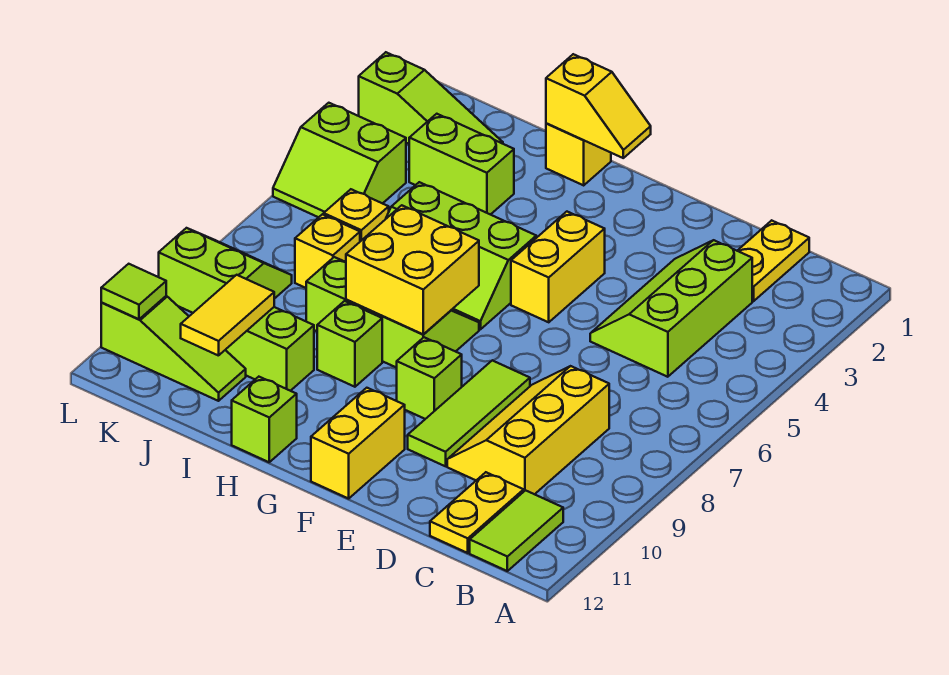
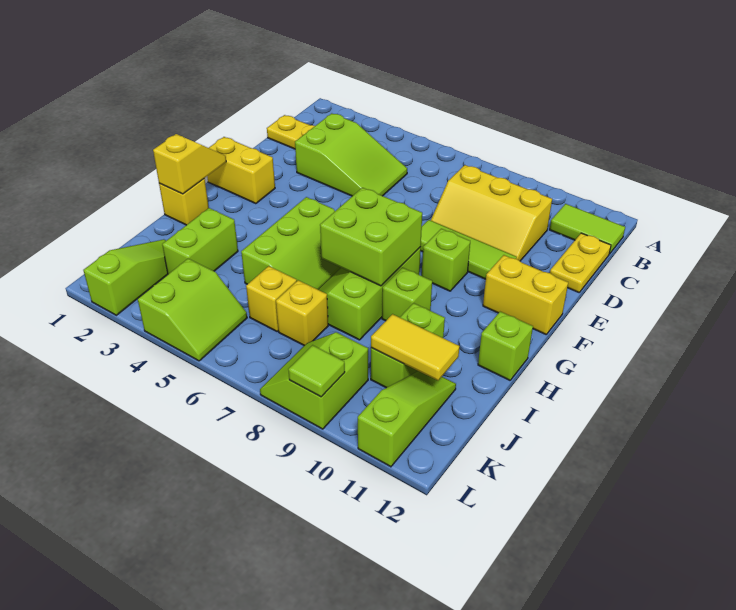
lime slope C3:D5 level 1 top C -> lime slope C3:D5 level 1 top 3
yellow plate C11:C12 level 1 -> yellow plate C12:D12 level 1
yellow brick F4:F5 level 1 -> yellow brick F1:F2 level 1
yellow brick G7:H8 level 2 -> lime brick G7:H8 level 2
lime tile L11 level 2 -> lime tile L9 level 2

